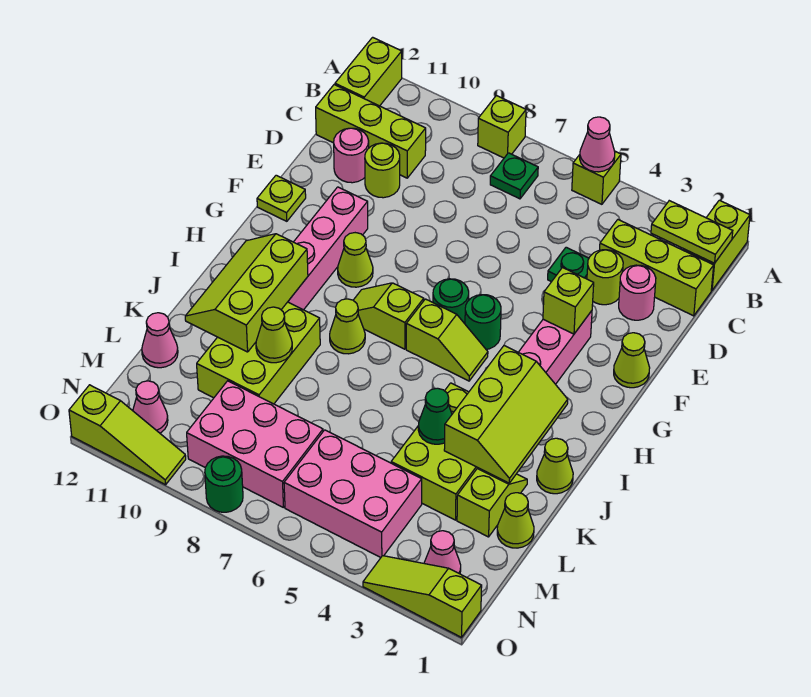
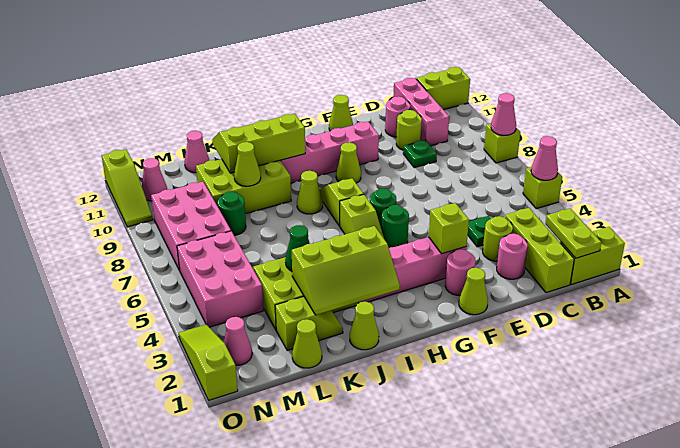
none -> pink cone A8 level 2
green plate B7 level 1 -> green plate D9 level 1
lime brick C10:C12 level 1 -> pink brick C10:C12 level 1
none -> pink round brick F2 level 1
lime plate F12 level 1 -> lime cone F12 level 1
green round brick O8 level 1 -> green round brick L8 level 1

